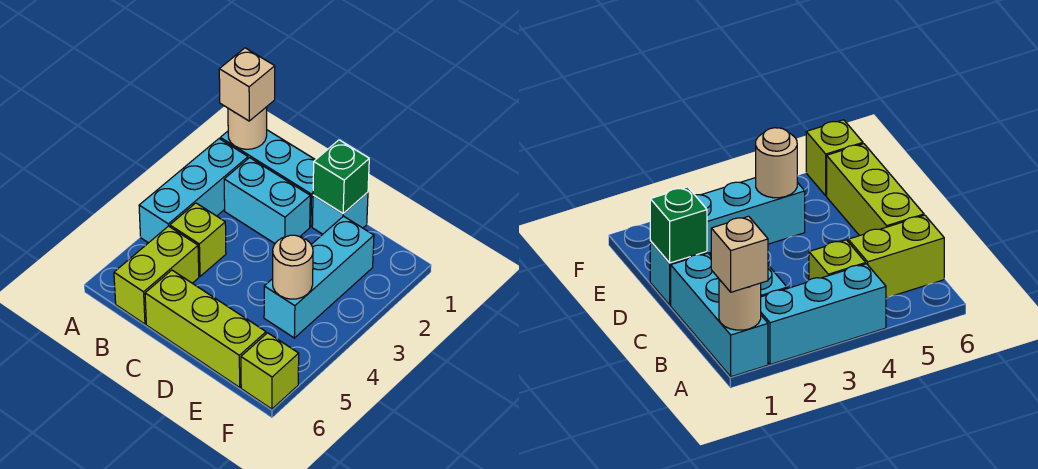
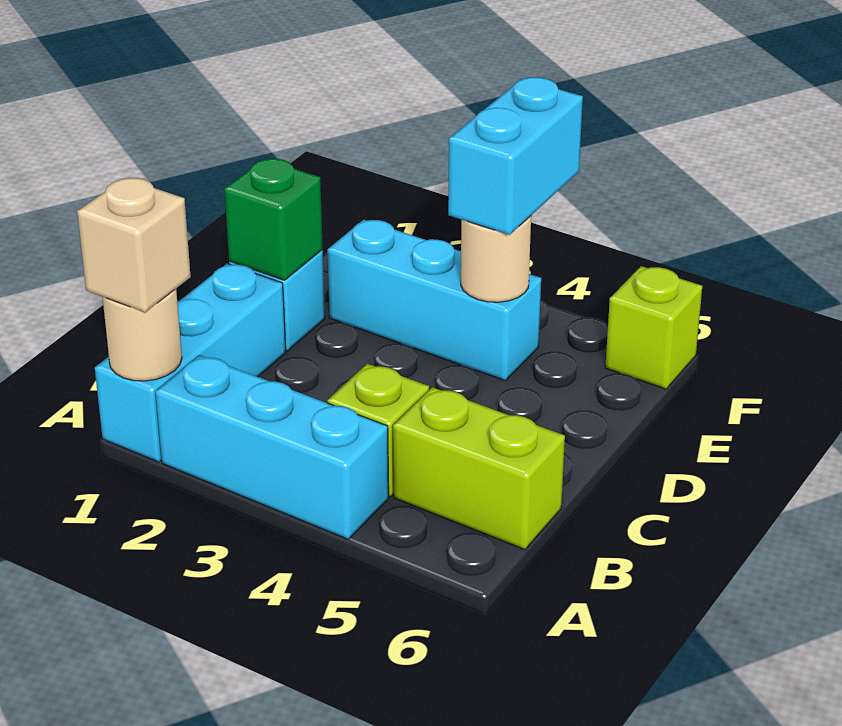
cyan brick B2:C2 level 1 -> cyan brick E4:F4 level 3
lime brick C6:E6 level 1 -> none

